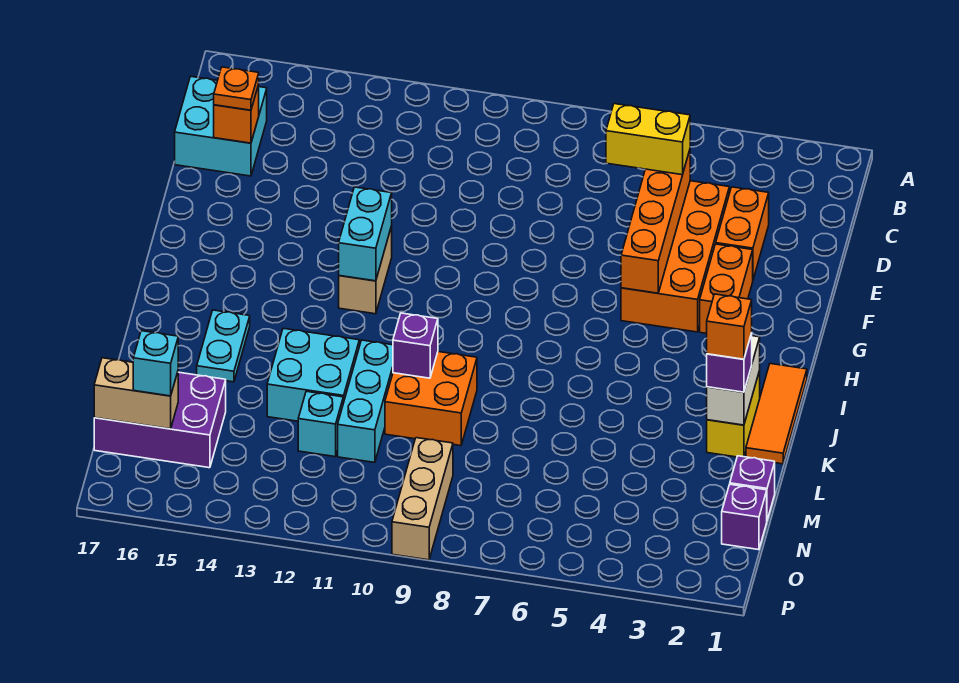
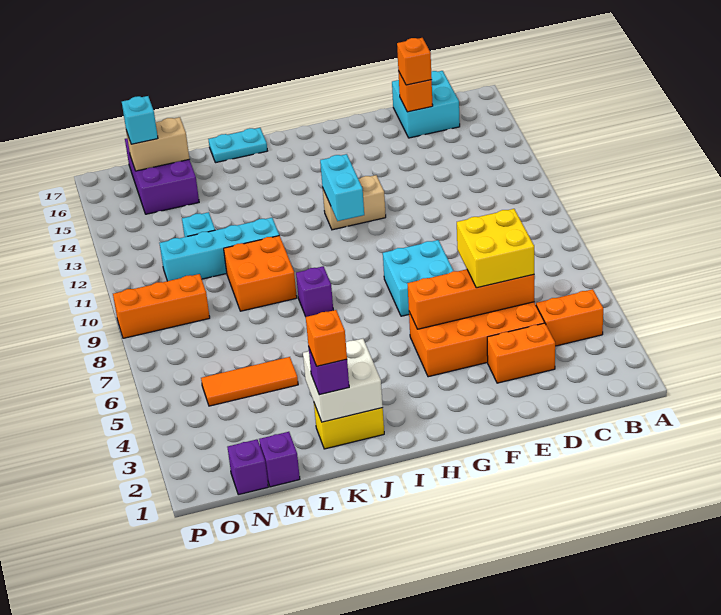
yellow brick D5:D6 level 3 -> yellow brick D5:E6 level 3
orange plate D16 level 3 -> orange brick D16 level 3
orange brick F3:G3 level 1 -> orange brick B4:C4 level 1
cyan brick G12:H12 level 2 -> cyan brick H11:H12 level 2
orange tile I1:K1 level 1 -> orange tile L5:N5 level 1
white brick J2:K2 level 2 -> white brick J2:K3 level 2
cyan plate J15:K15 level 1 -> cyan plate J17:K17 level 1
purple brick K10 level 2 -> purple brick J8 level 1
cyan brick K11:M11 level 1 -> cyan brick K11:N11 level 1
cyan brick K12:L13 level 1 -> cyan brick F7:G8 level 1
tan brick N9:P9 level 1 -> orange brick N9:P9 level 1
tan brick N16:N17 level 2 -> tan brick M16:N16 level 2

